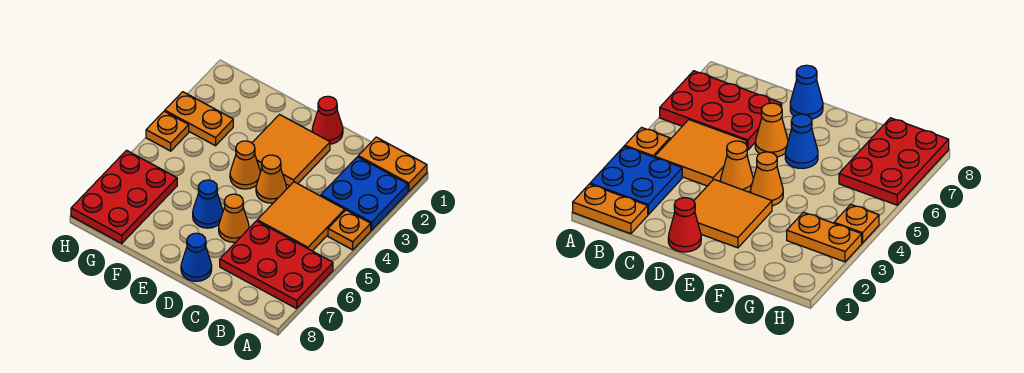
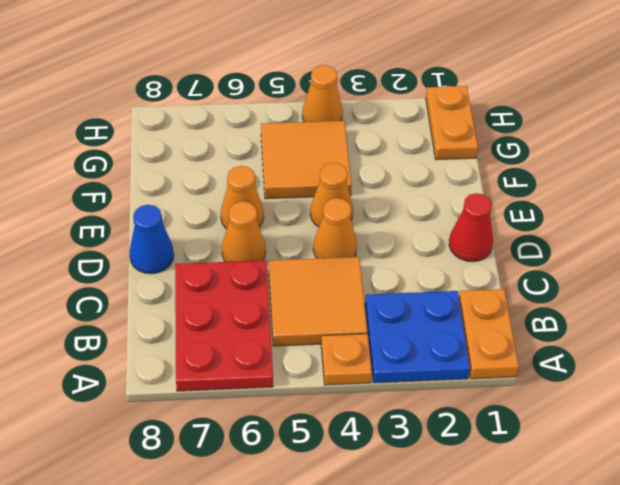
orange tile D2:E3 level 1 -> orange tile F4:G5 level 1
blue cone E6 level 1 -> orange cone E6 level 1
orange plate G3:H3 level 1 -> orange plate G1:H1 level 1
red plate G6:H8 level 1 -> none
orange plate H4 level 1 -> orange cone H4 level 1

